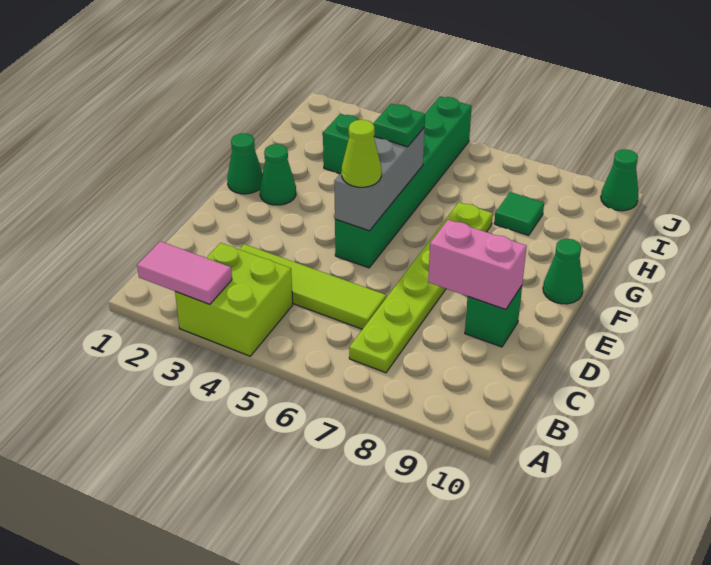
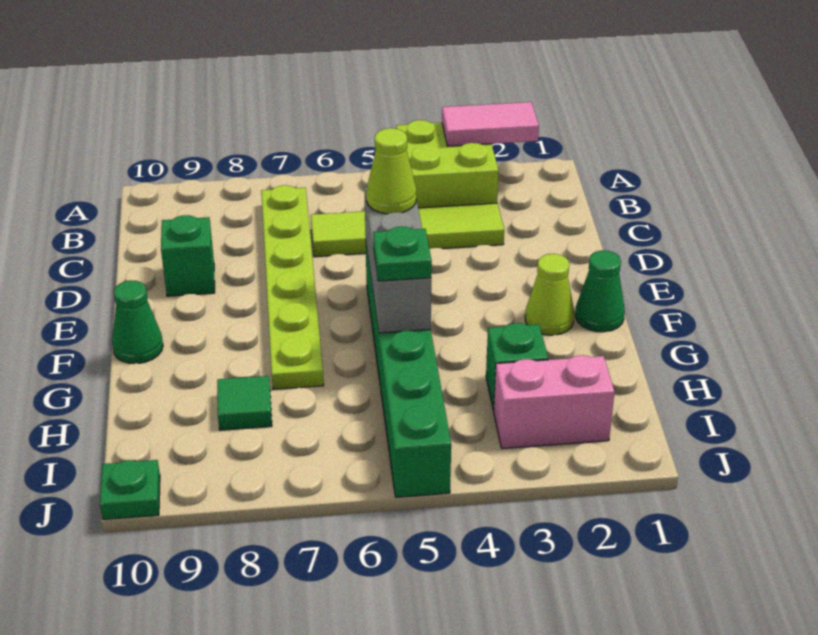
pink brick D8:D9 level 2 -> pink brick I2:I3 level 1
green cone F2 level 1 -> lime cone F2 level 1
green cone J10 level 1 -> green plate J10 level 1

